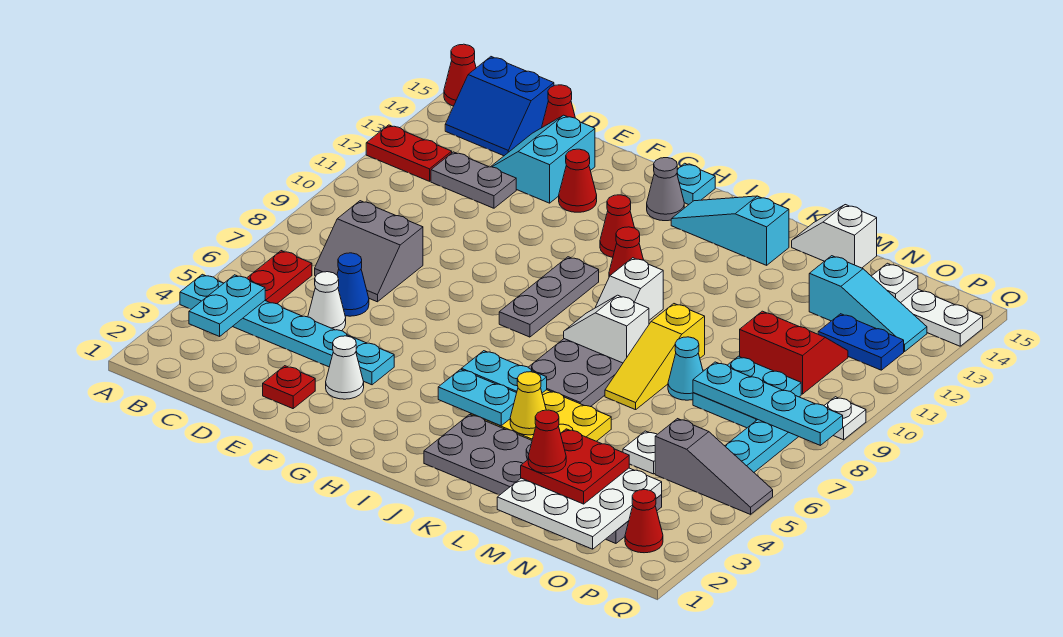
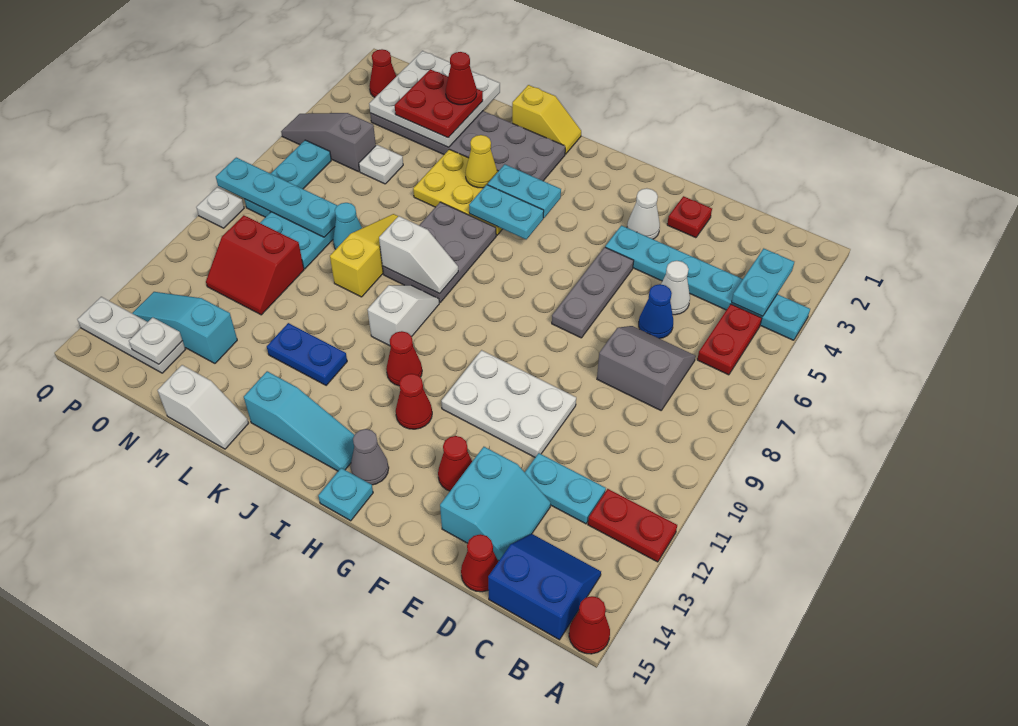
grey plate C12:D12 level 1 -> cyan plate C12:D12 level 1
none -> white plate E10:G11 level 1
grey plate H8:H10 level 1 -> grey plate F5:F7 level 1
none -> yellow slope J1:K1 level 1 top K
blue plate O12:P12 level 1 -> blue plate K12:L12 level 1

